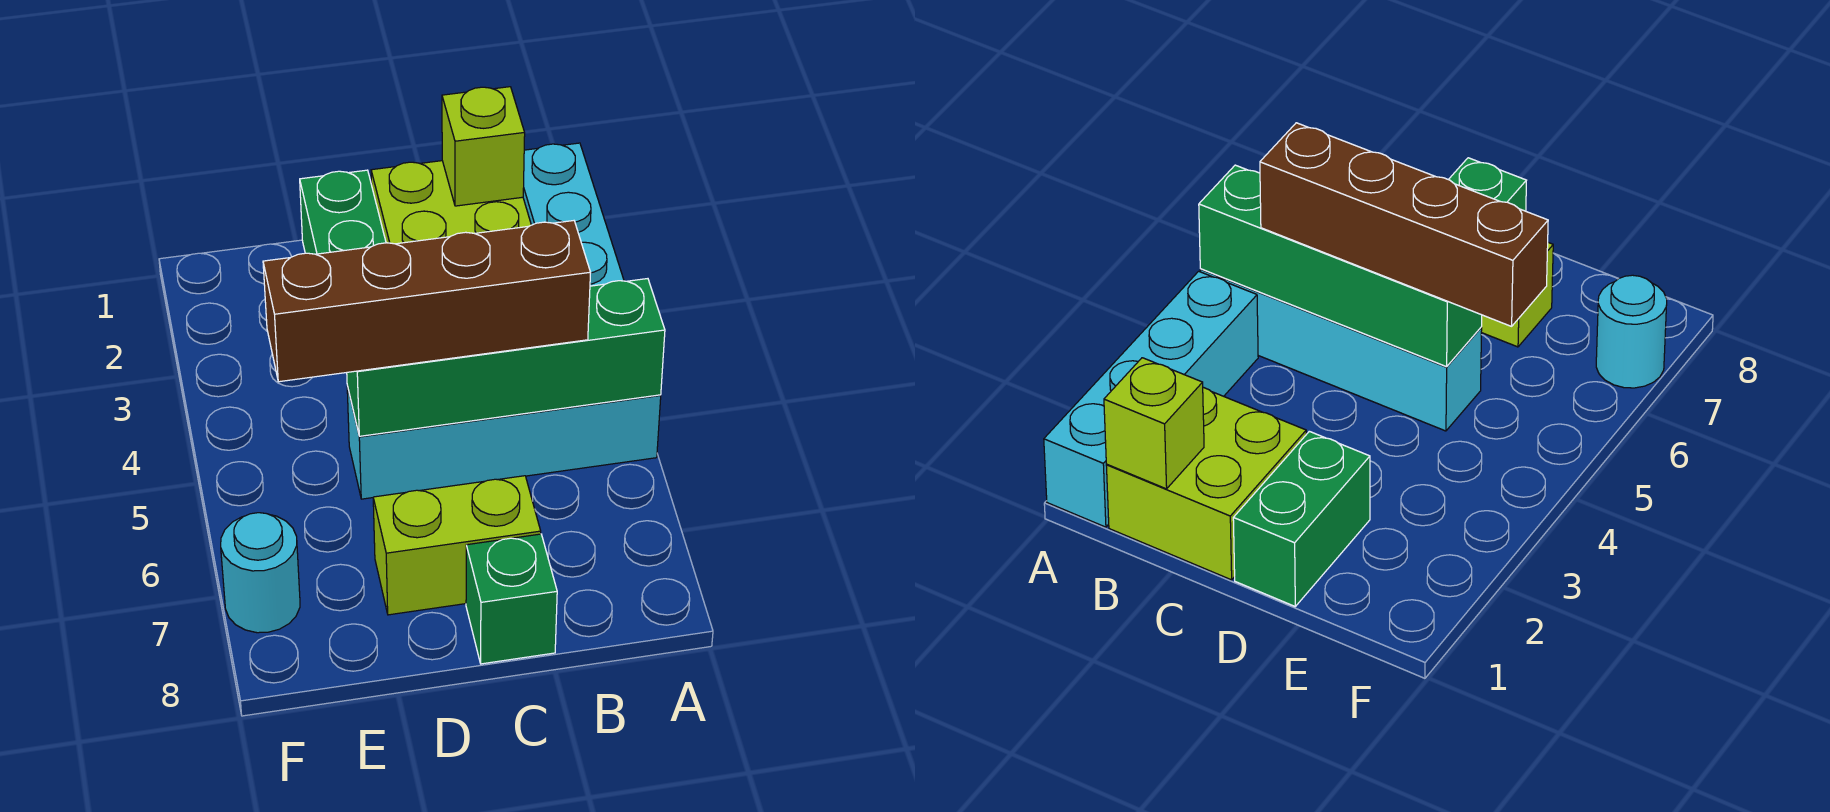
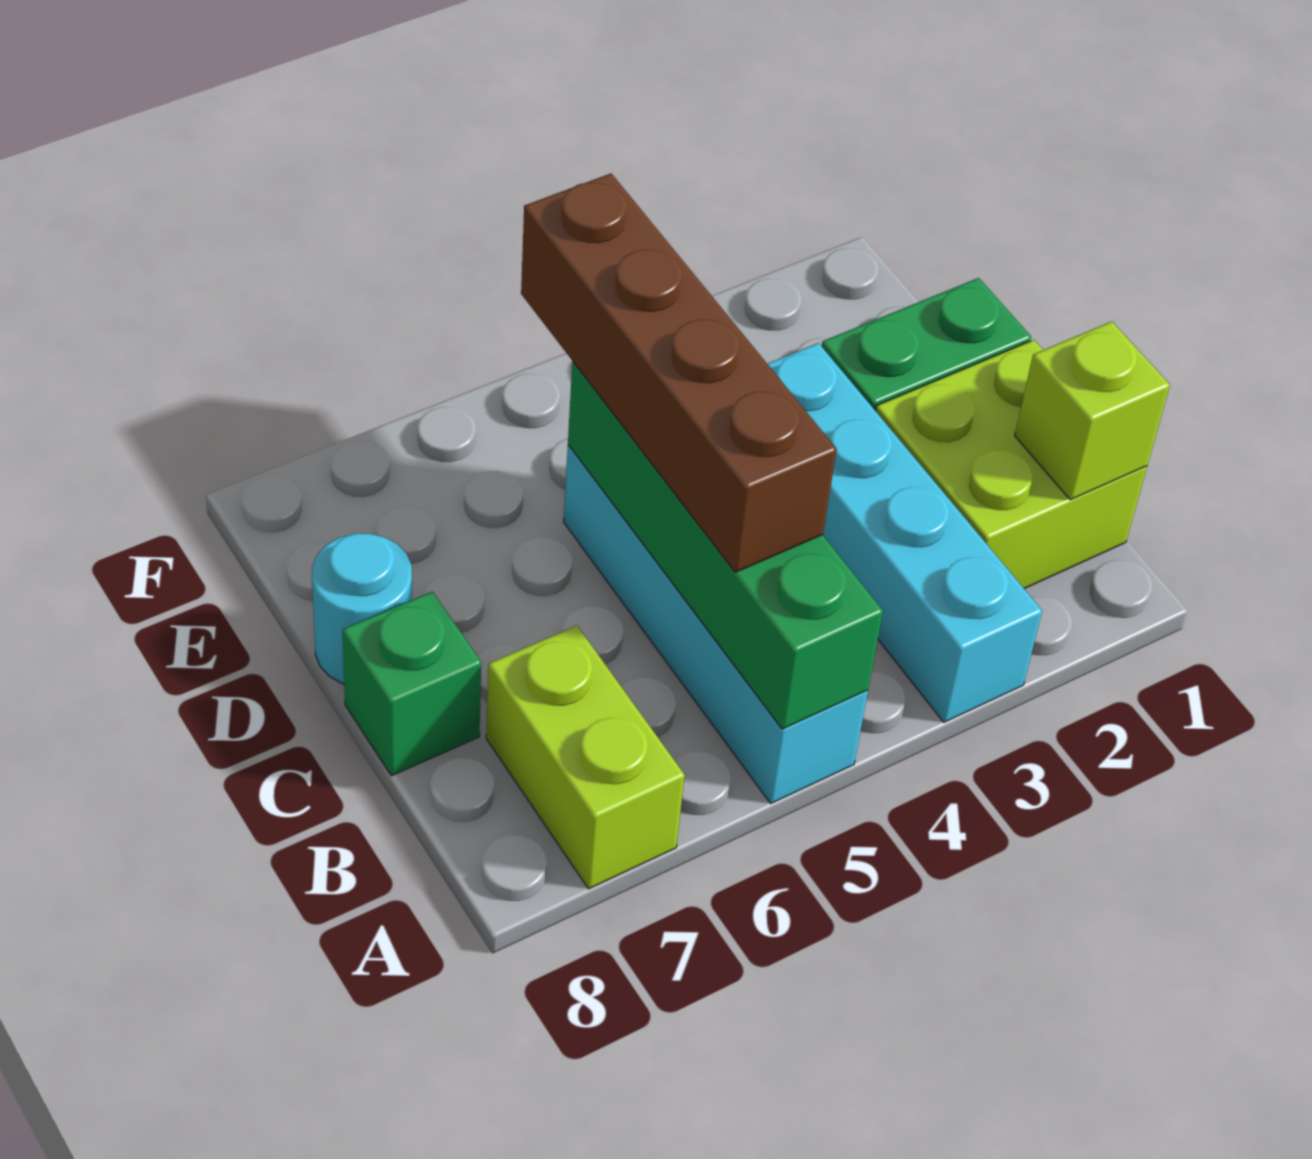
cyan brick A1:A4 level 1 -> cyan brick A3:D3 level 1
lime brick C7:D7 level 1 -> lime brick A7:B7 level 1
cyan round brick F7 level 1 -> cyan round brick D8 level 1

